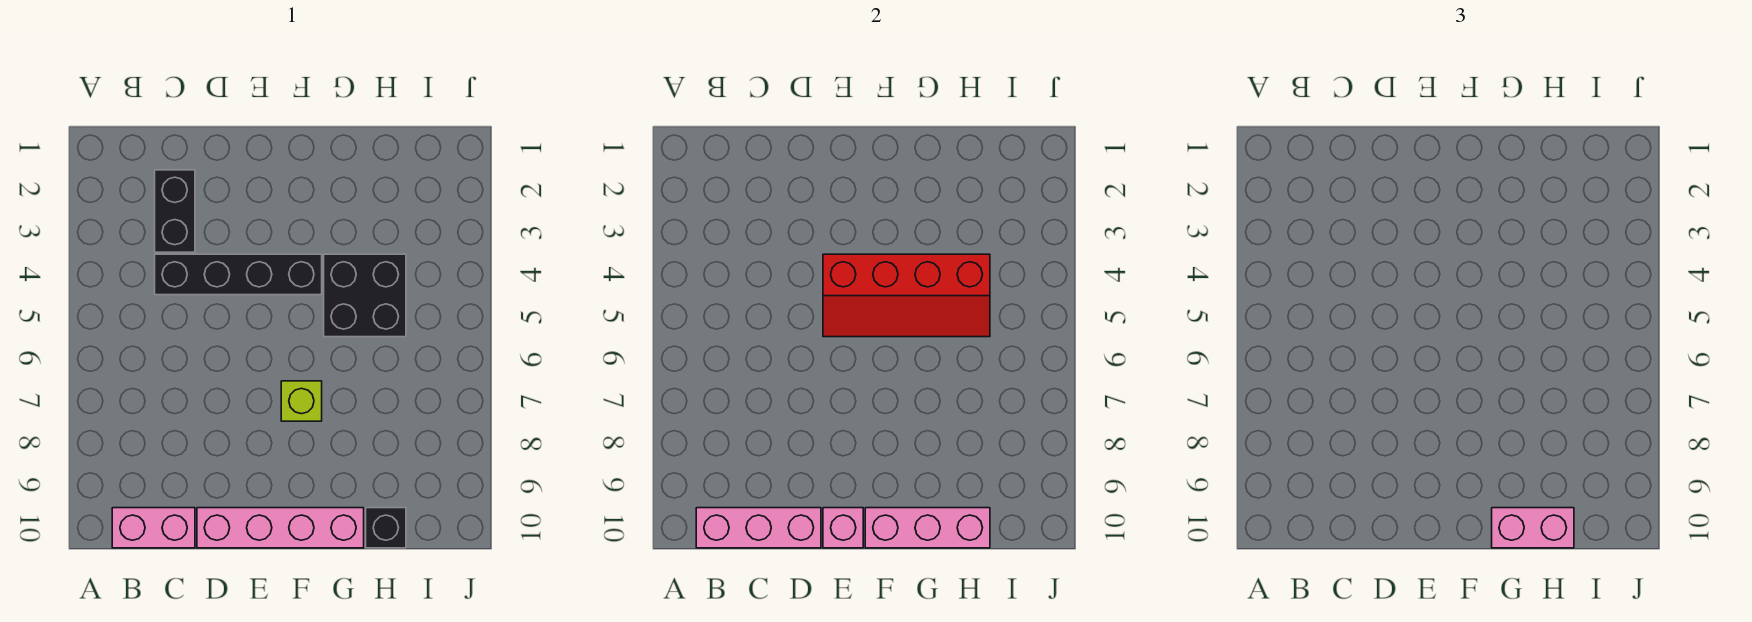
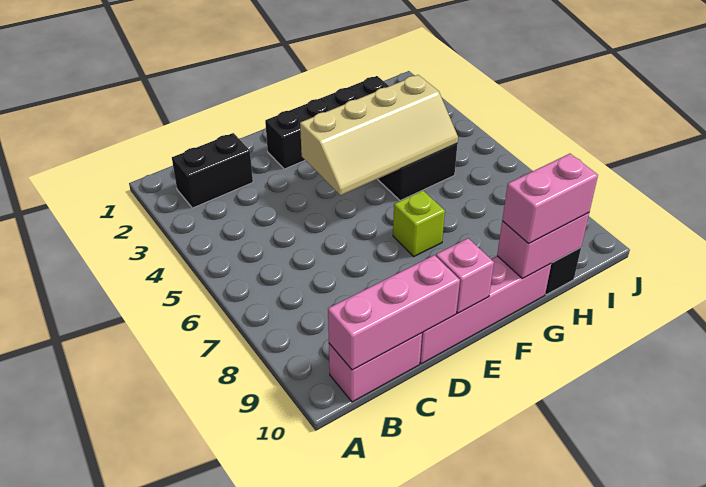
black brick C2:C3 level 1 -> black brick B2:C2 level 1
black brick C4:F4 level 1 -> black brick E2:H2 level 1
red slope E4:H5 level 2 top 4 -> tan slope E4:H5 level 2 top 4
pink brick F10:H10 level 2 -> pink brick G10:H10 level 2

